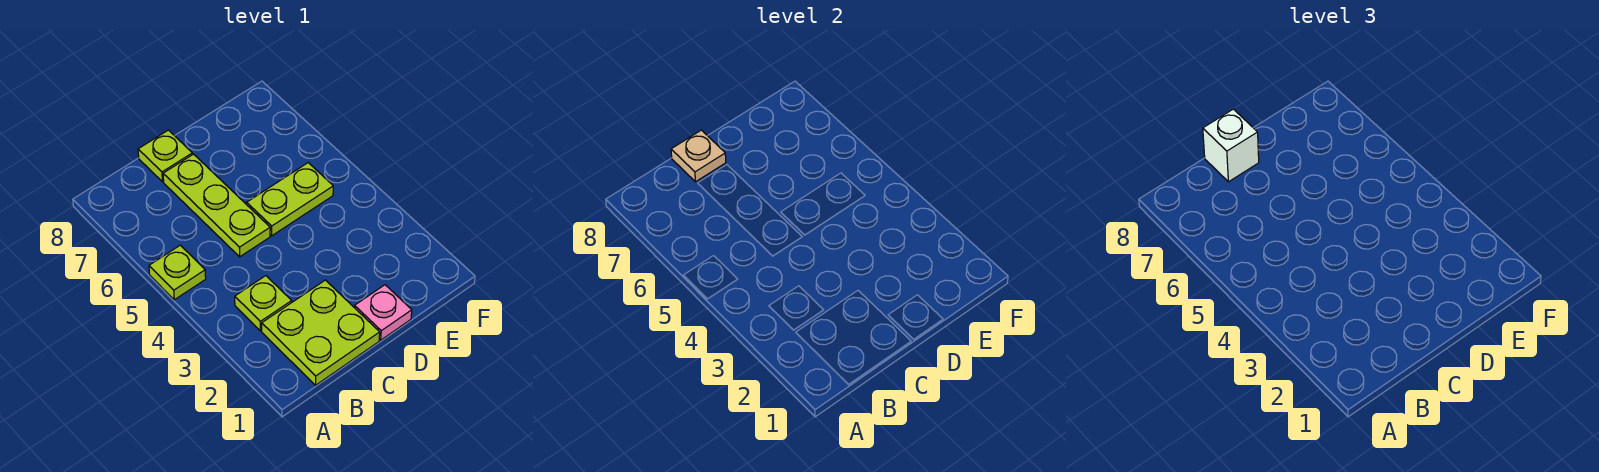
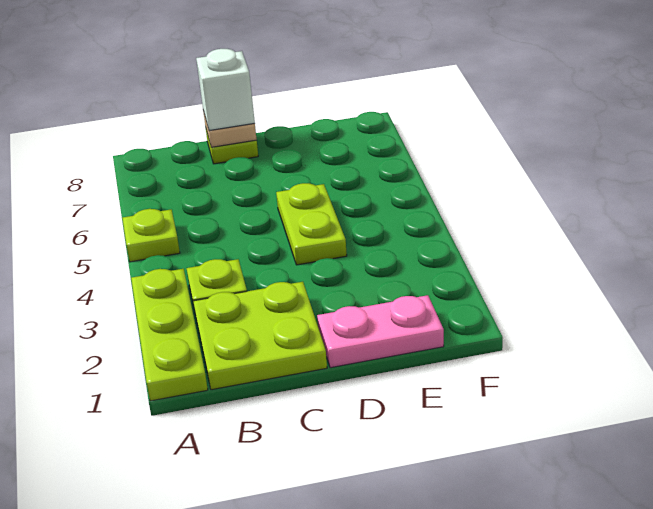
lime plate C5:C7 level 1 -> lime plate A1:A3 level 1
pink plate D1 level 1 -> pink plate D1:E1 level 1
lime plate D5:E5 level 1 -> lime plate D4:D5 level 1

